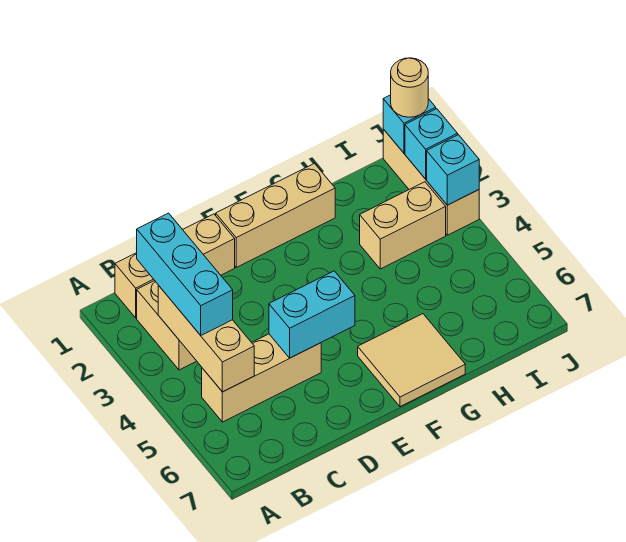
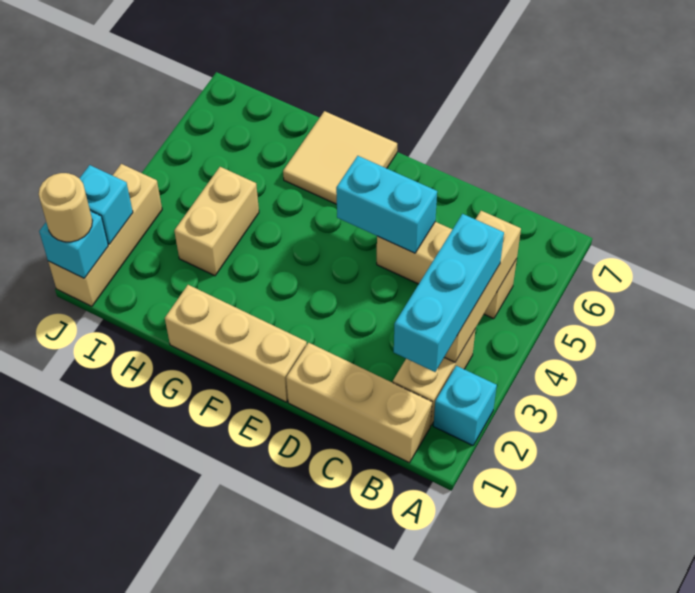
tan brick H3:I3 level 1 -> tan brick H3:H4 level 1
cyan brick J3 level 2 -> cyan brick A2 level 1

